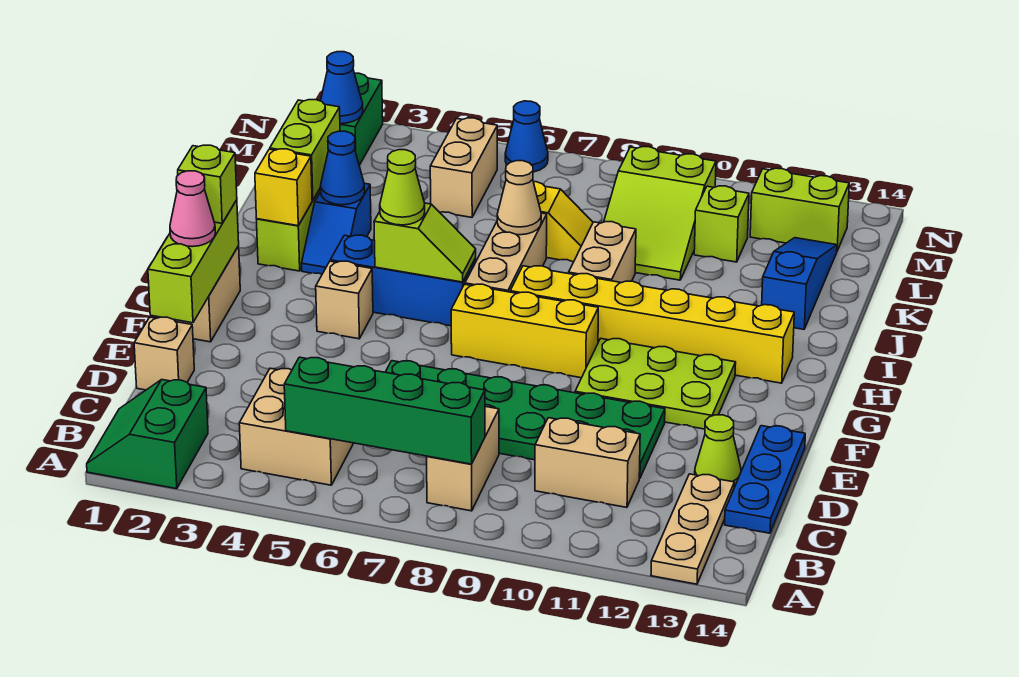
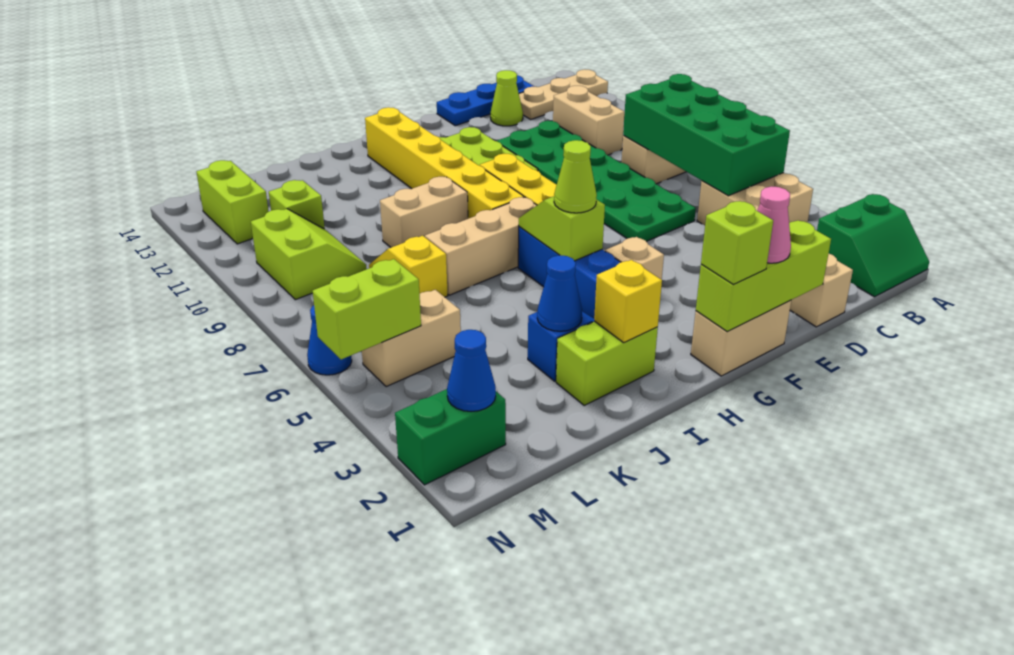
green brick B5:B8 level 2 -> green brick B5:C8 level 2
lime brick J2:K2 level 2 -> lime brick M5:N5 level 2
tan cone J7 level 2 -> none
blue slope J13:L13 level 1 top J -> none
lime slope K9:M10 level 1 top M -> lime slope L9:M10 level 1 top M

